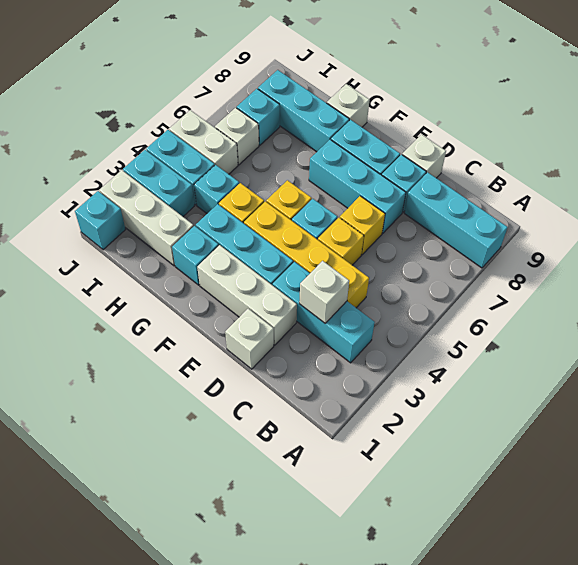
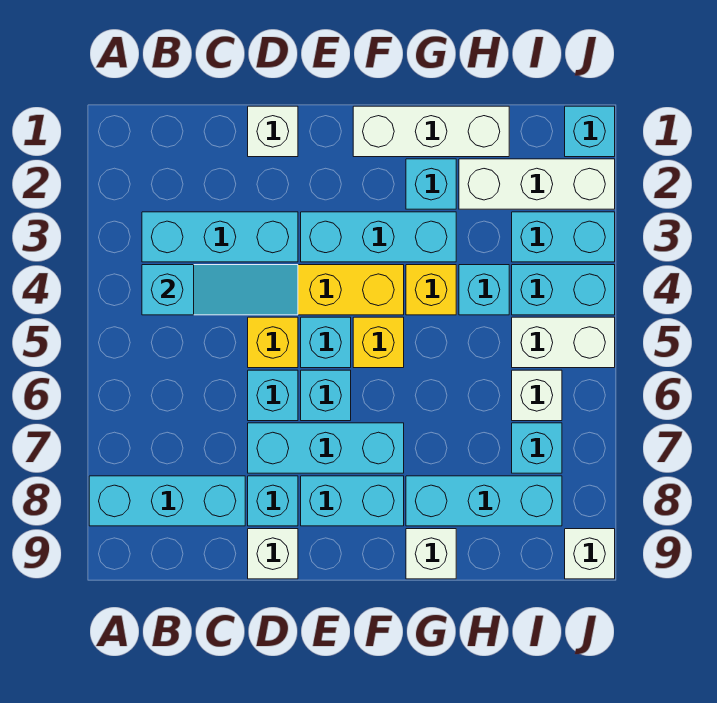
none -> cyan slope B4:D4 level 2 top B
white brick C3 level 2 -> white brick J9 level 1
white brick D2:F2 level 1 -> white brick F1:H1 level 1
yellow brick D6 level 1 -> cyan brick D6 level 1
none -> cyan brick E6 level 1

